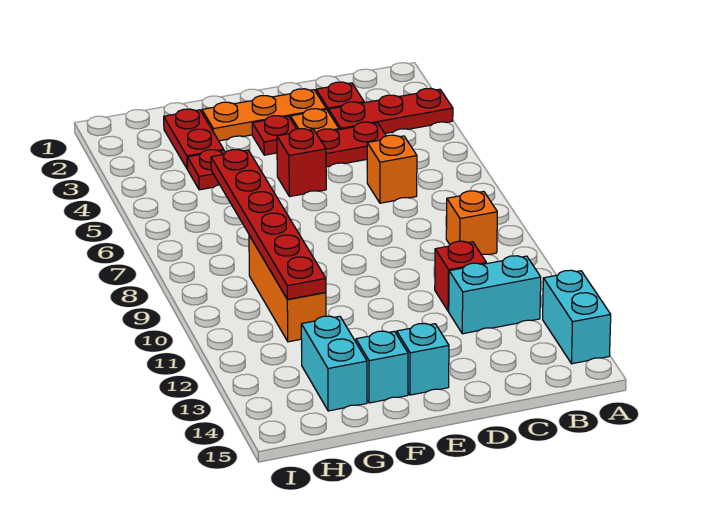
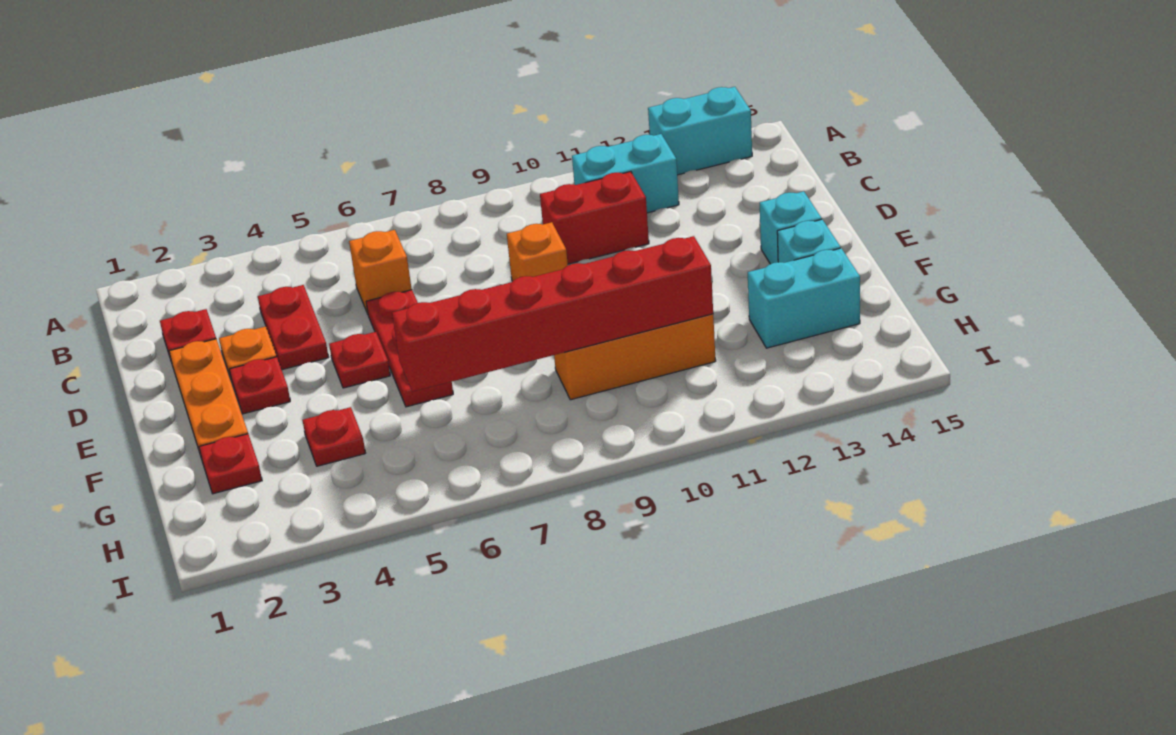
red plate A3:C3 level 1 -> red plate D6:F6 level 1
orange brick B9 level 1 -> orange brick D9 level 1
cyan brick B12:C12 level 1 -> cyan brick B11:B12 level 1
red brick C11 level 1 -> red brick C10:C11 level 1
red brick E5 level 1 -> red plate E5 level 1
red plate G2:G3 level 1 -> red plate G2 level 1
red plate G6:G11 level 2 -> red brick G6:G11 level 2

